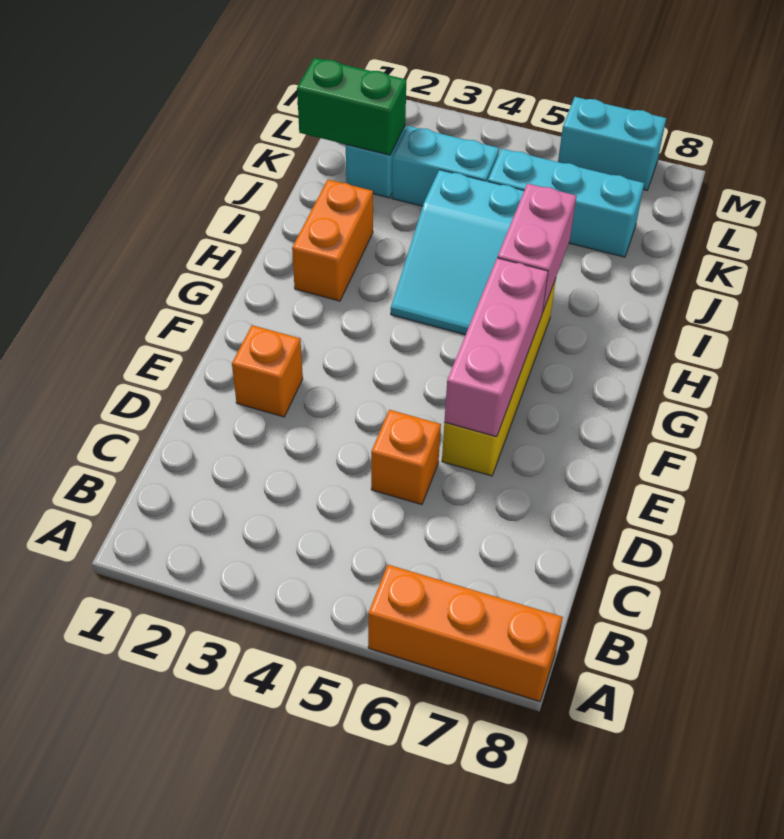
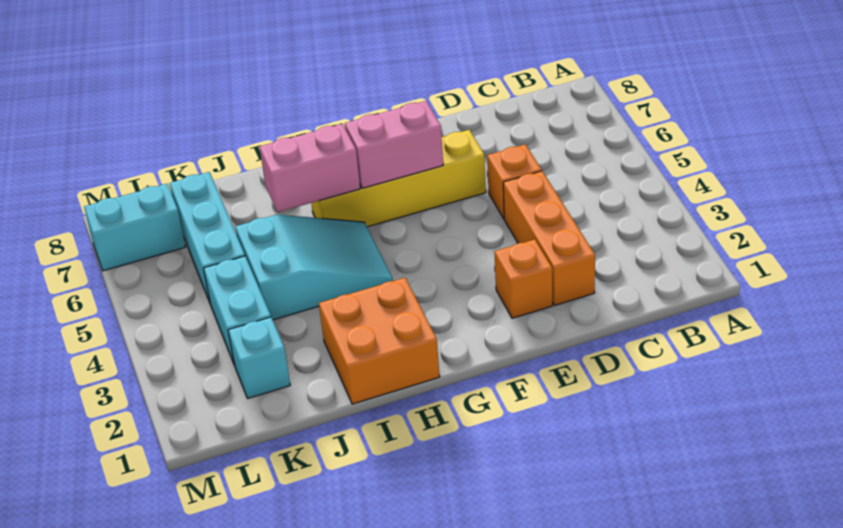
orange brick A6:A8 level 1 -> orange brick D2:D4 level 1
pink brick E6:G6 level 2 -> pink brick F6:G6 level 2
orange brick H2:I2 level 1 -> orange brick H1:I2 level 1
green brick K1:K2 level 2 -> none
cyan brick M6:M7 level 1 -> cyan brick L7:M7 level 1

